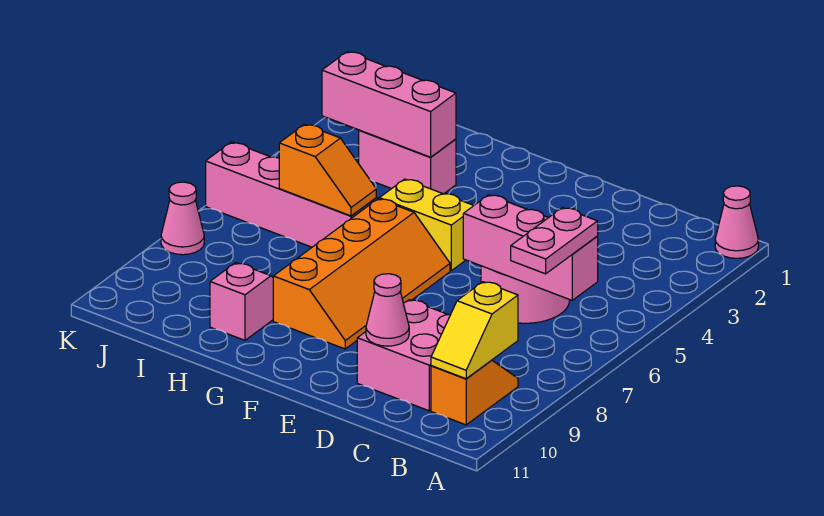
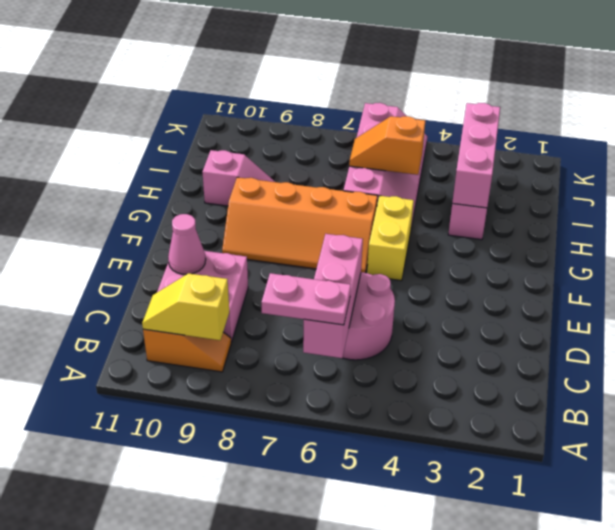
pink cone A1 level 1 -> none
orange slope H6:I6 level 2 top I -> orange slope I5:I6 level 2 top 5
pink cone K8 level 1 -> none

